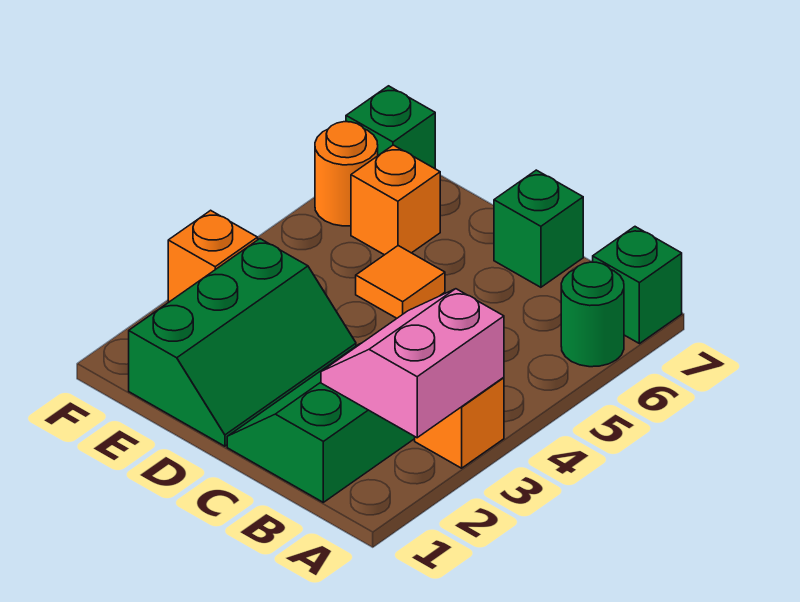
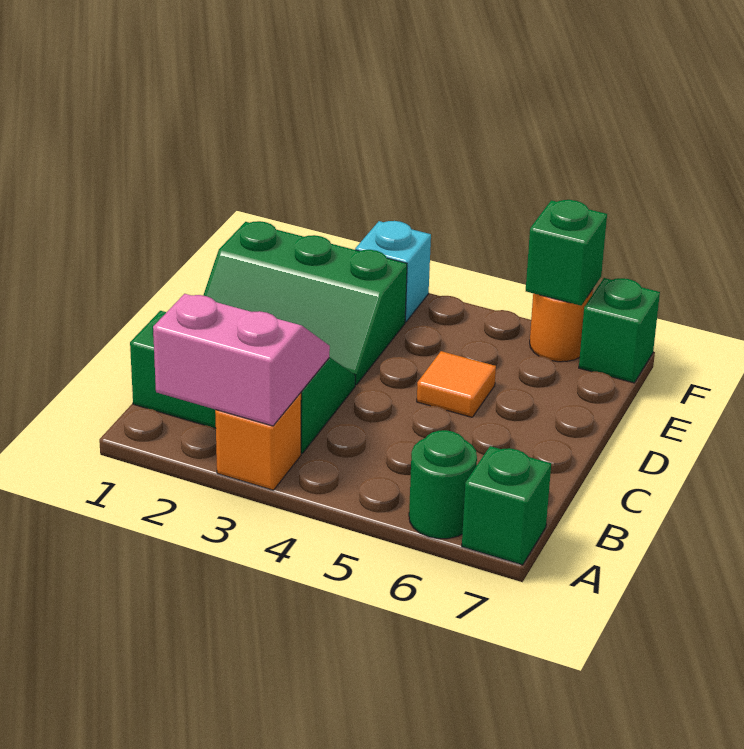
green brick C7 level 1 -> green brick F6 level 2
orange brick E6 level 1 -> none
orange brick F3 level 1 -> cyan brick F3 level 1

